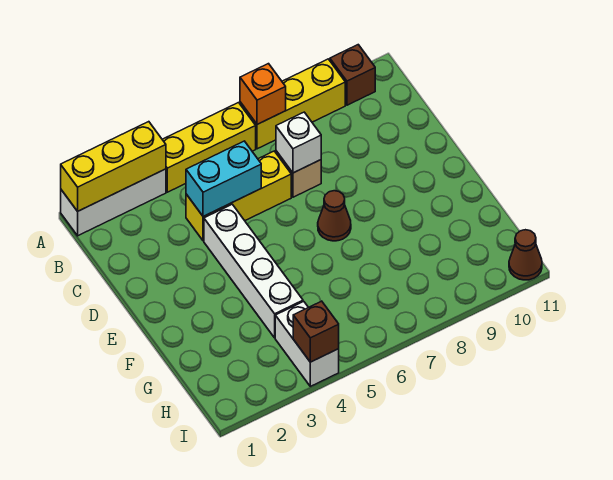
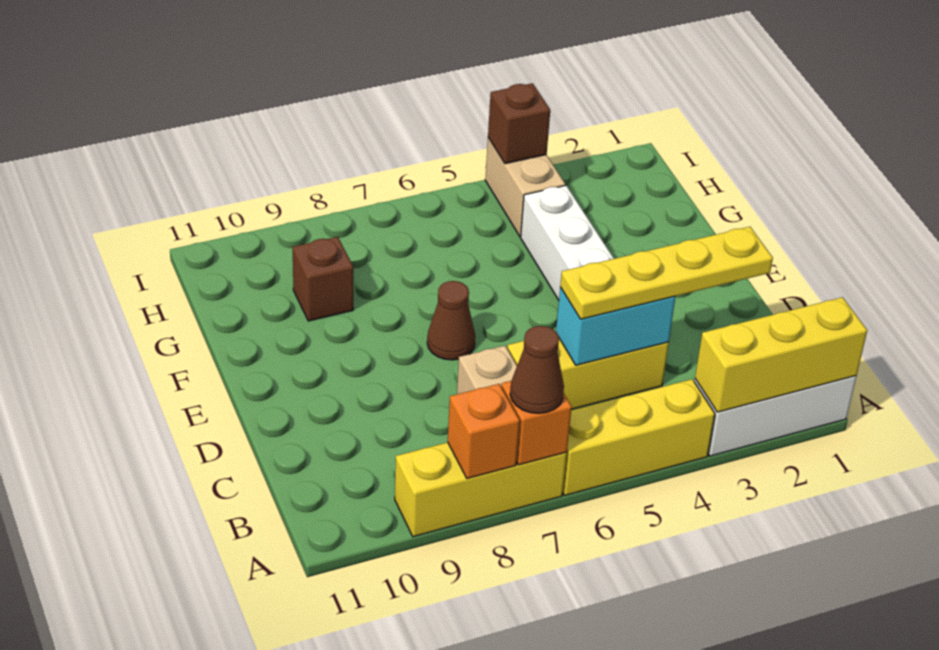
none -> orange brick A8 level 2
brown brick A10 level 1 -> brown brick G9 level 1
none -> yellow plate C2:C5 level 3
white brick C7 level 2 -> none
white brick H4:I4 level 1 -> tan brick H4:I4 level 1
brown cone I11 level 1 -> brown cone A7 level 3

